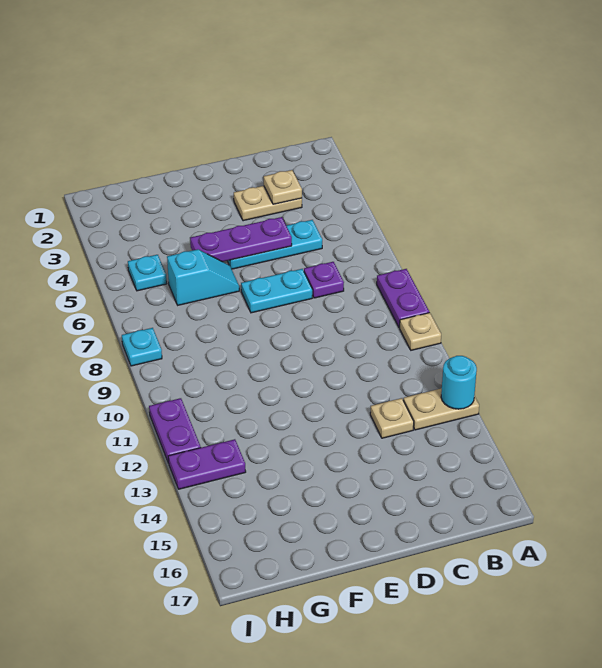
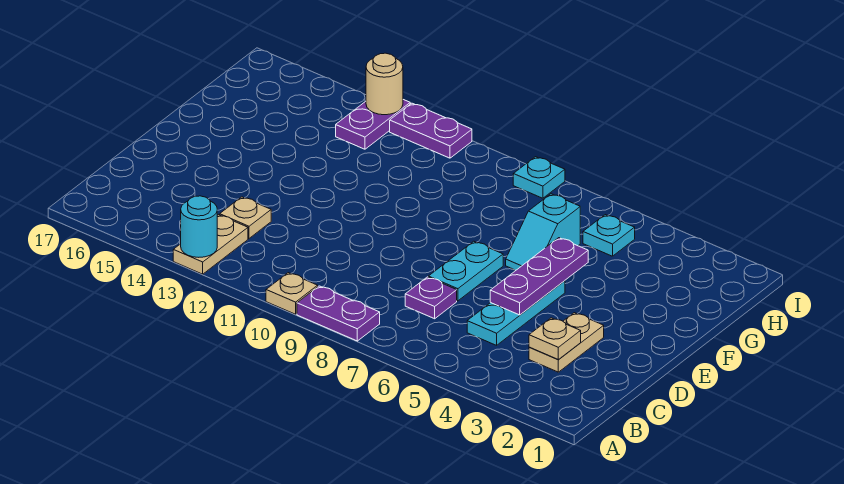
none -> tan round brick I13 level 2

